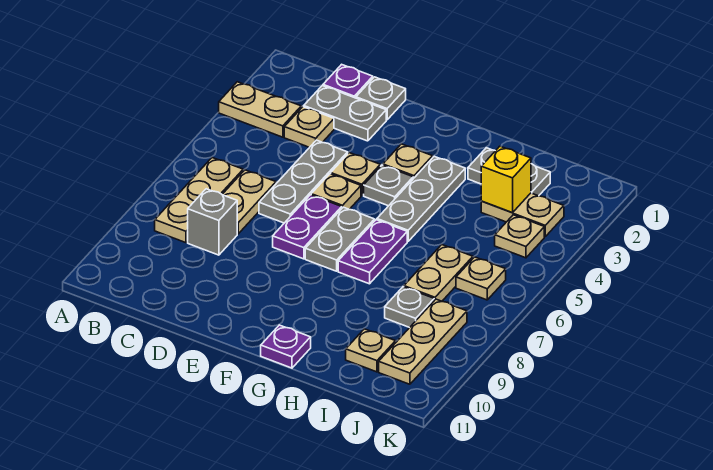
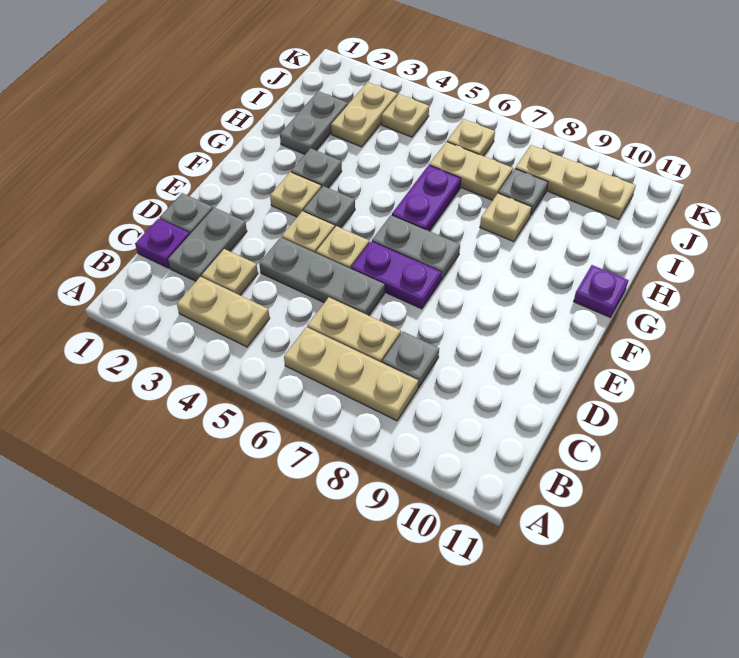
tan plate A3:B3 level 1 -> tan plate B3:B4 level 1
grey brick C8 level 1 -> grey plate C8 level 1
grey plate G3:G5 level 1 -> grey plate G3 level 1
purple plate G6:G7 level 1 -> purple plate G6:H6 level 1
yellow brick I3 level 2 -> none
tan plate I10 level 1 -> tan plate H8 level 1

